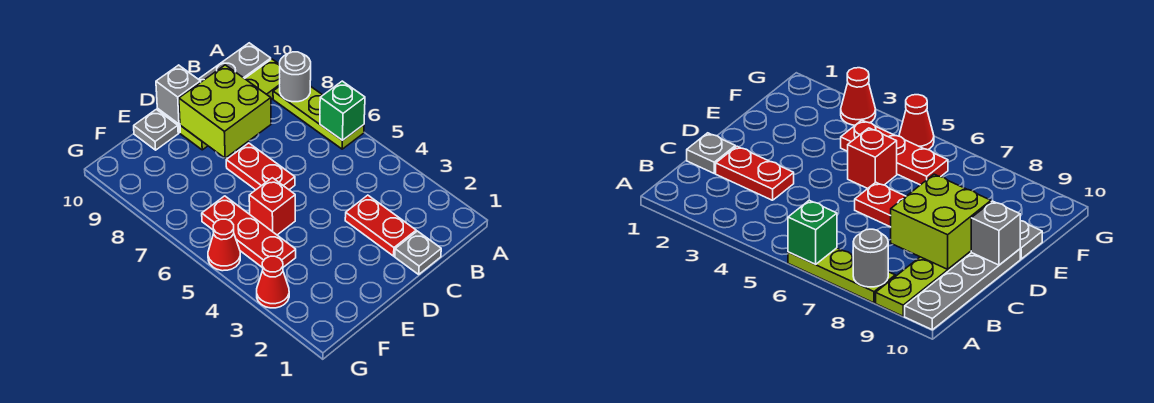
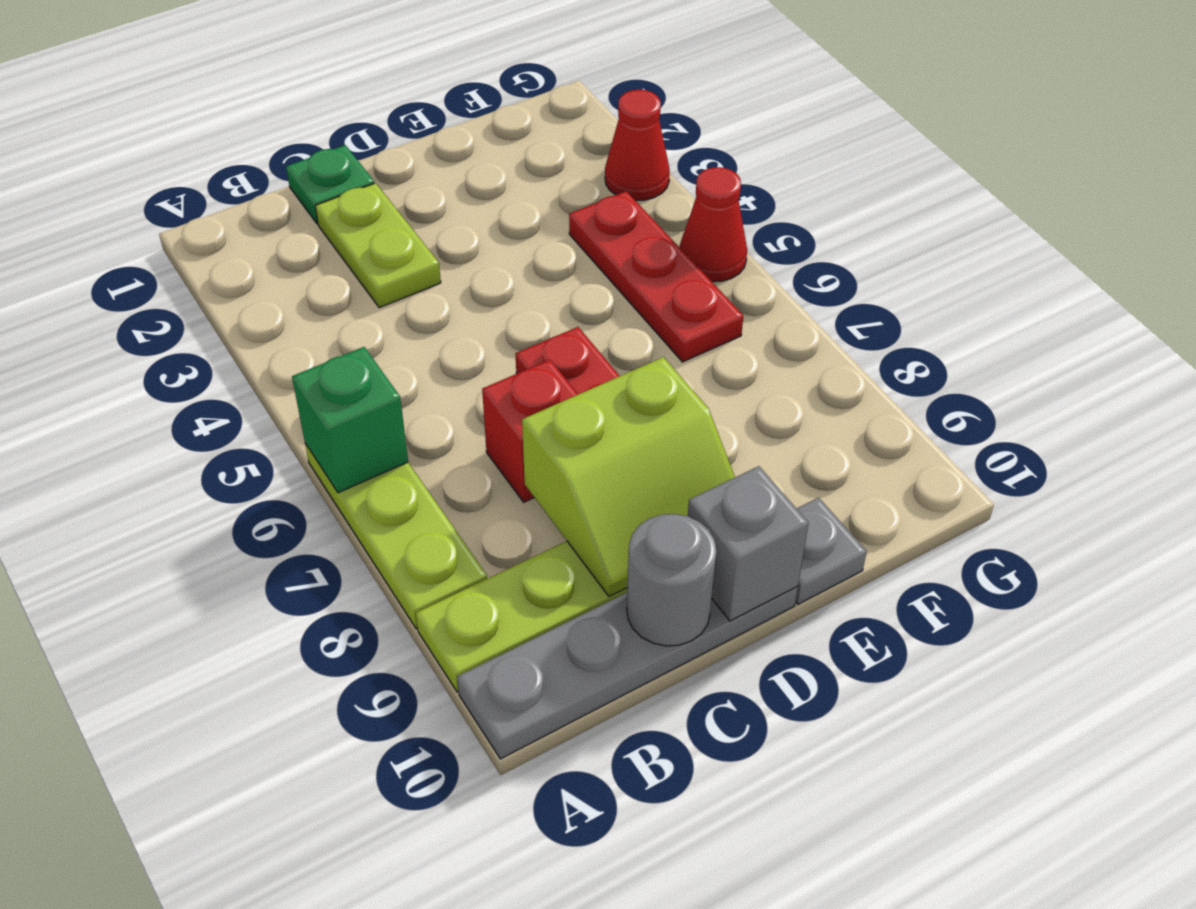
grey round brick A8 level 2 -> grey round brick C10 level 2
grey plate C1 level 1 -> green plate C1 level 1
red plate C2:C3 level 1 -> lime plate C2:C3 level 1
lime brick C8:D9 level 2 -> lime slope C8:D9 level 2 top 8
red brick E5 level 1 -> red brick C7 level 1

